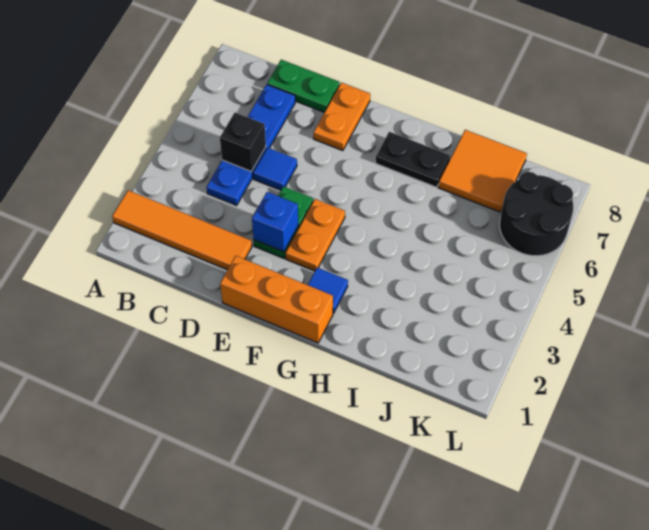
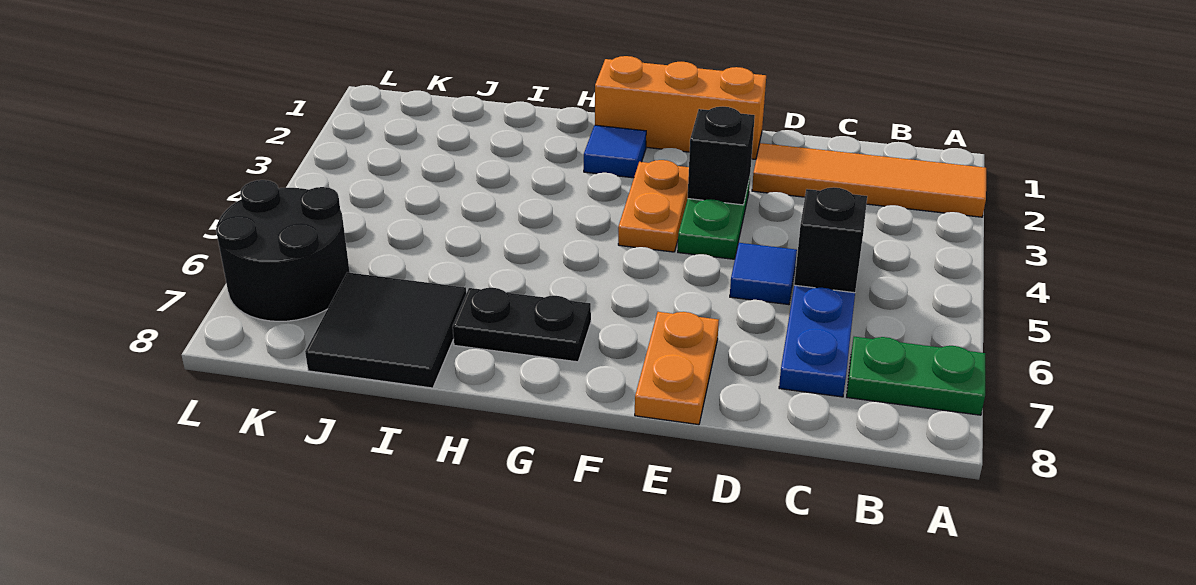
green plate C8:D8 level 1 -> green plate A7:B7 level 1
blue brick E3 level 2 -> black brick E3 level 2
orange tile I7:J8 level 1 -> black tile I7:J8 level 1

